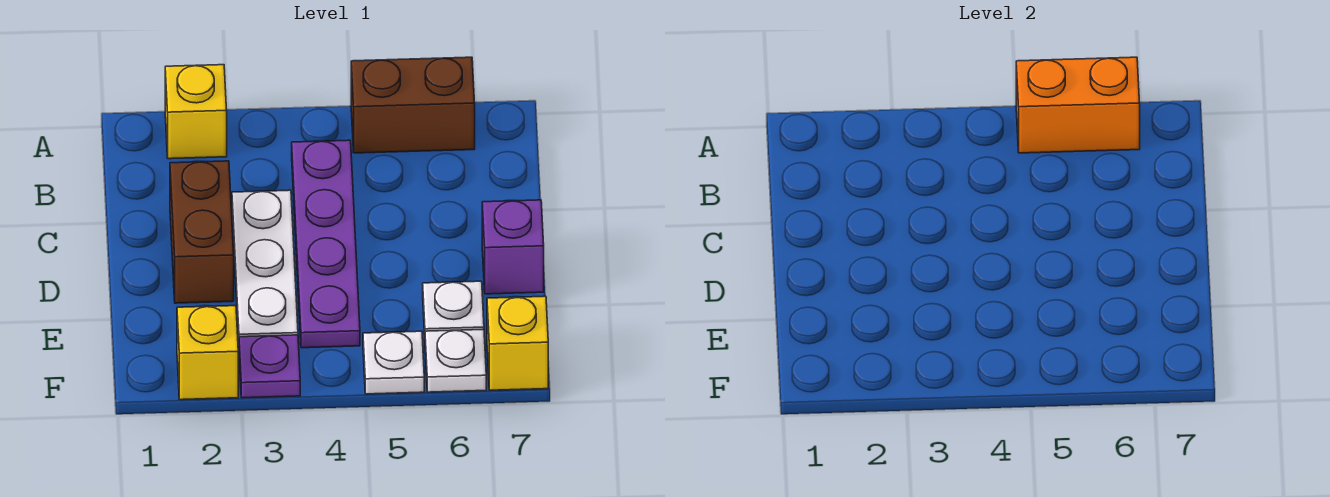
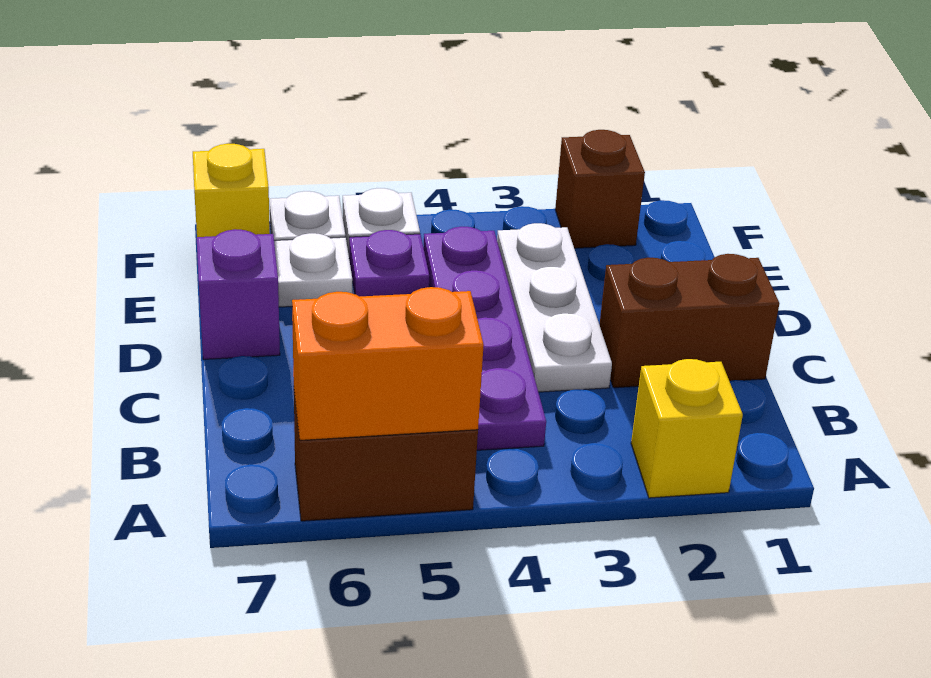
brown brick C2:D2 level 1 -> brown brick C1:C2 level 1
yellow brick F2 level 1 -> brown brick F2 level 1
purple plate F3 level 1 -> purple plate E5 level 1

